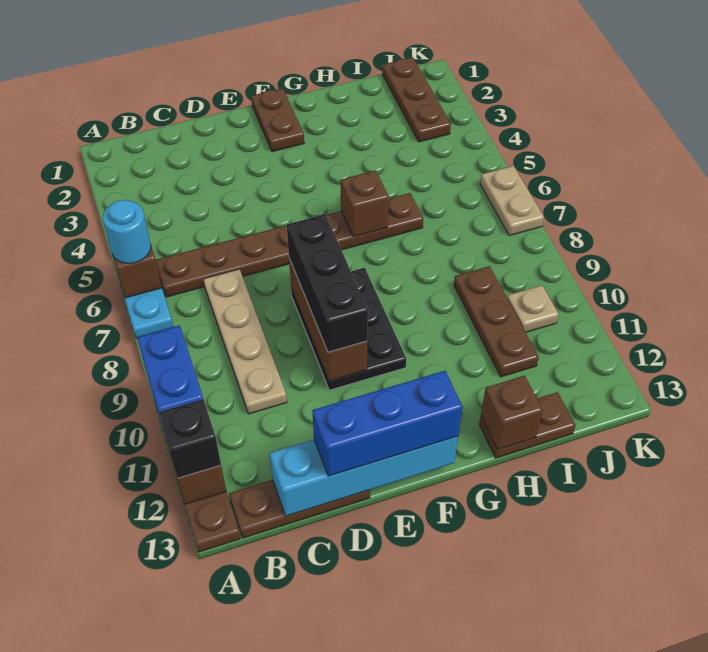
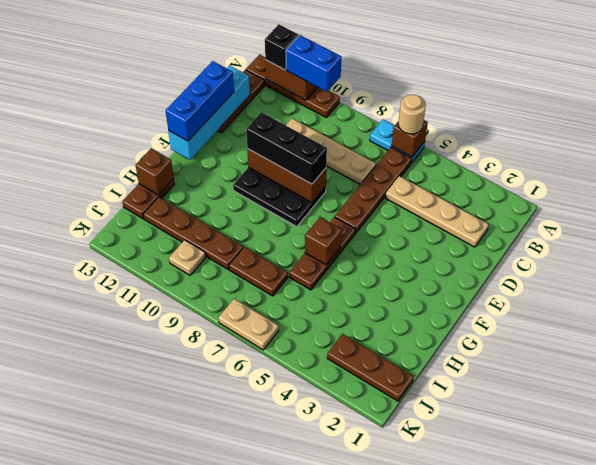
cyan round brick A6 level 3 -> tan round brick A6 level 3
none -> tan plate C2:C5 level 1
brown plate F1:F2 level 1 -> brown plate I7:I8 level 1
brown plate I9:I11 level 1 -> brown plate I9:I12 level 1

